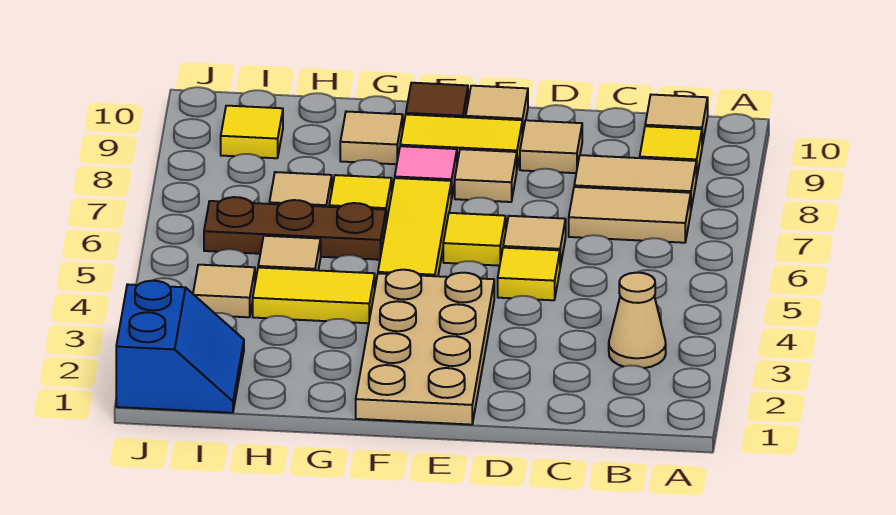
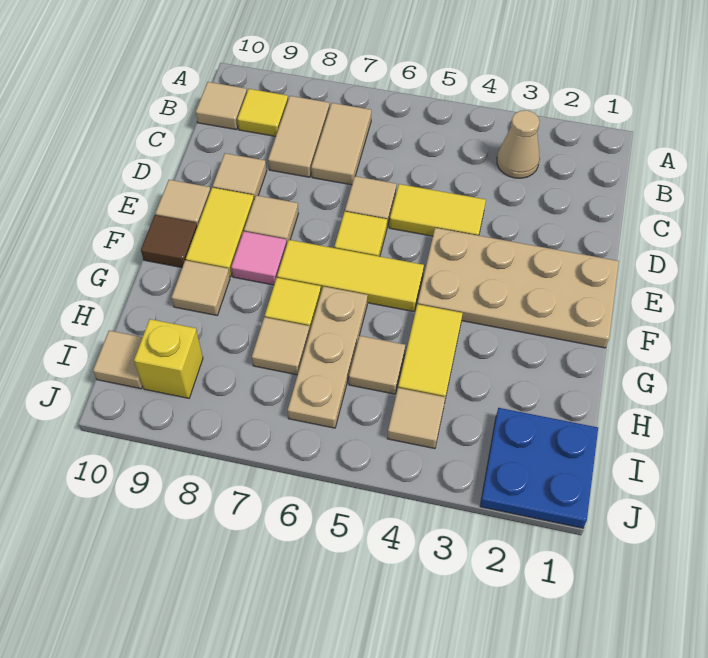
yellow tile D5 level 1 -> yellow tile D4:D5 level 1
brown plate G6:I6 level 1 -> tan plate G6:I6 level 1
blue slope I1:J2 level 1 top J -> blue plate I1:J2 level 1
yellow tile I9 level 1 -> yellow brick I9 level 1
none -> tan tile I10 level 1

